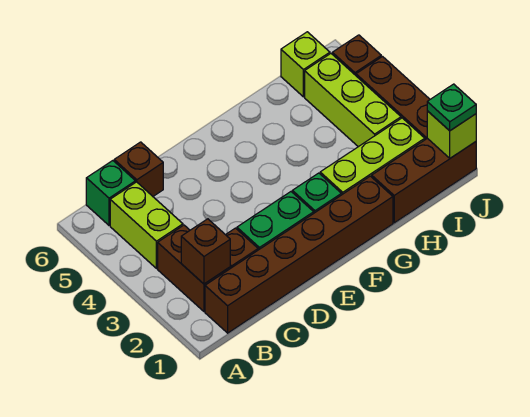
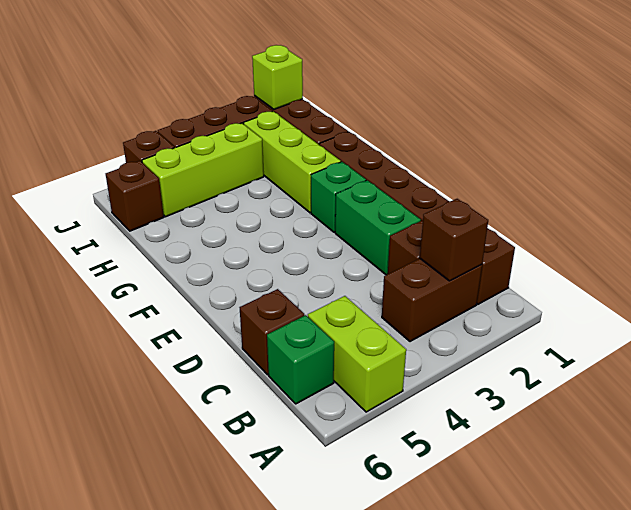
lime brick B4:B5 level 1 -> lime brick A5:B5 level 1
lime brick I6 level 1 -> brown brick I6 level 1
green plate J1 level 3 -> none

